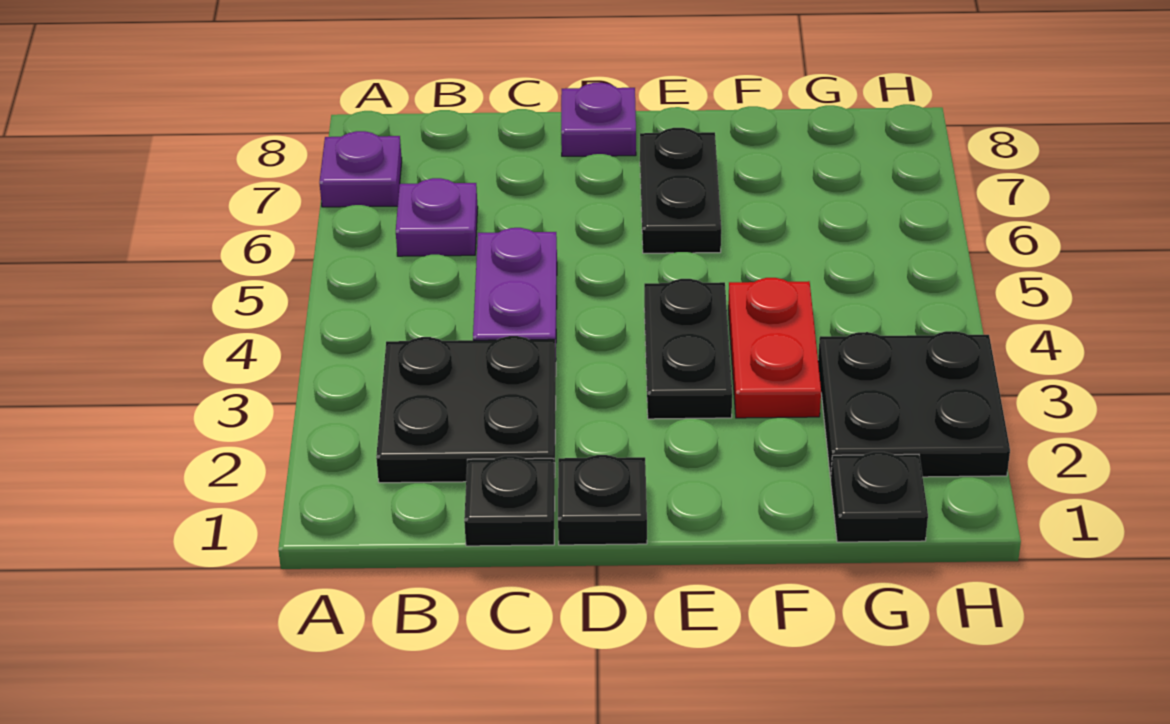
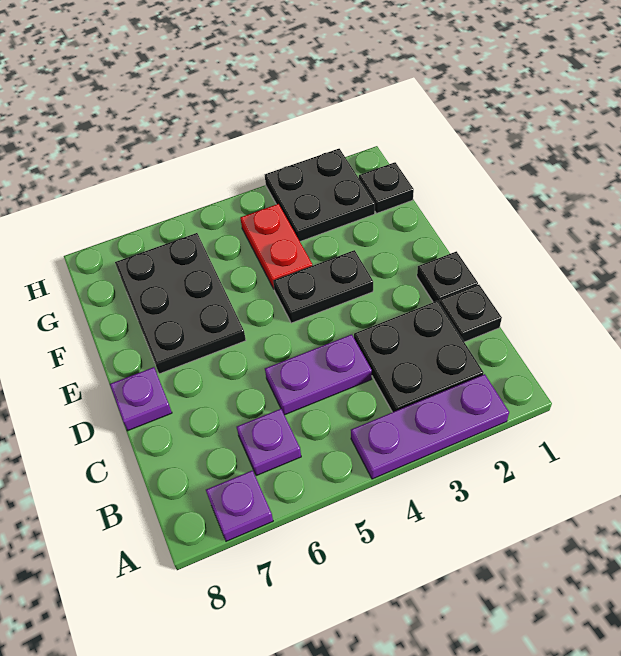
none -> purple plate A2:A4 level 1
black plate E6:E7 level 1 -> black plate E6:G7 level 1
red plate F3:F4 level 1 -> red plate F4:G4 level 1

